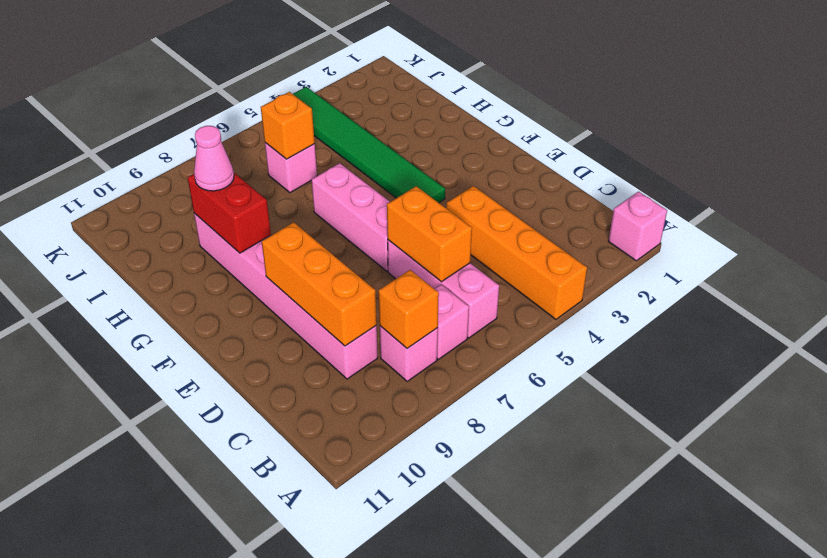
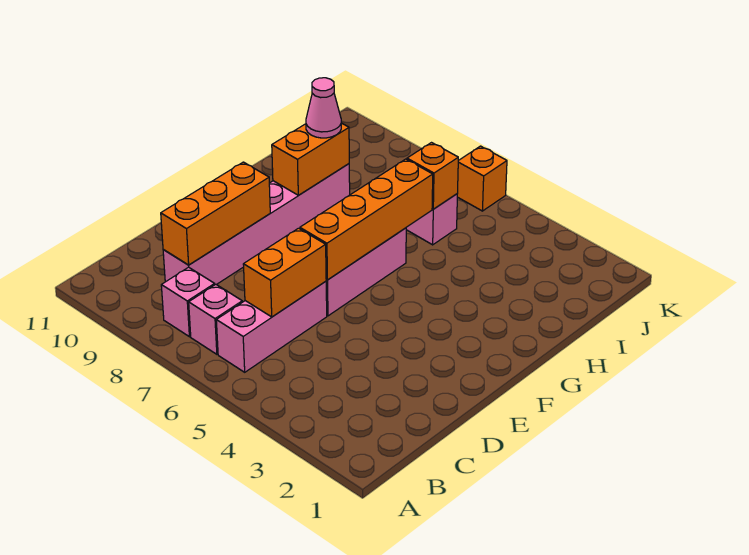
pink brick A1 level 1 -> none
orange brick A4:D4 level 1 -> orange brick E6:H6 level 2
orange brick B8 level 2 -> orange brick K6 level 1
green tile F4:K4 level 1 -> none
red brick G9:H9 level 2 -> orange brick G9:H9 level 2

